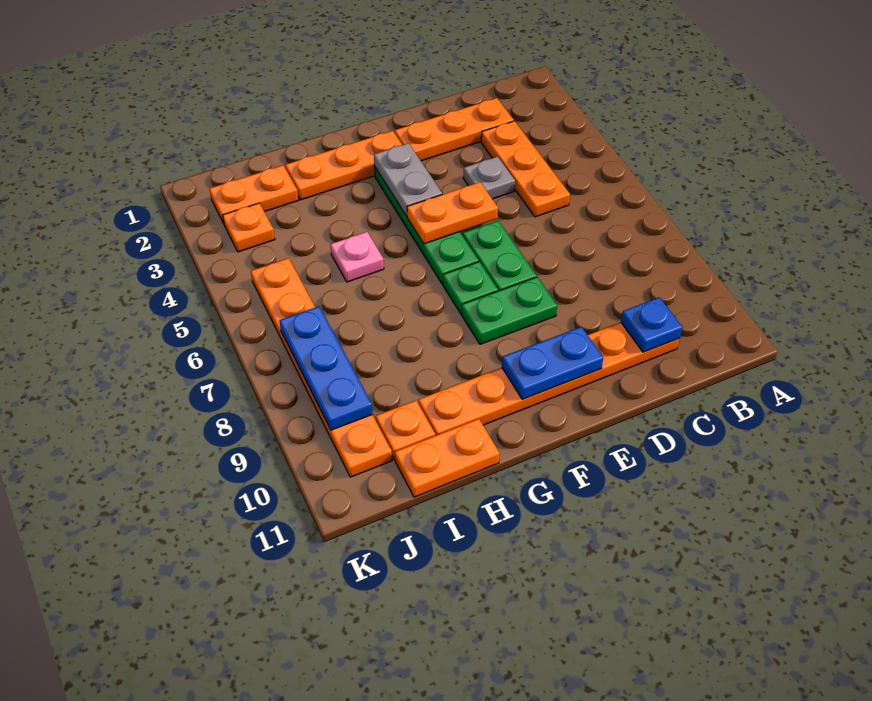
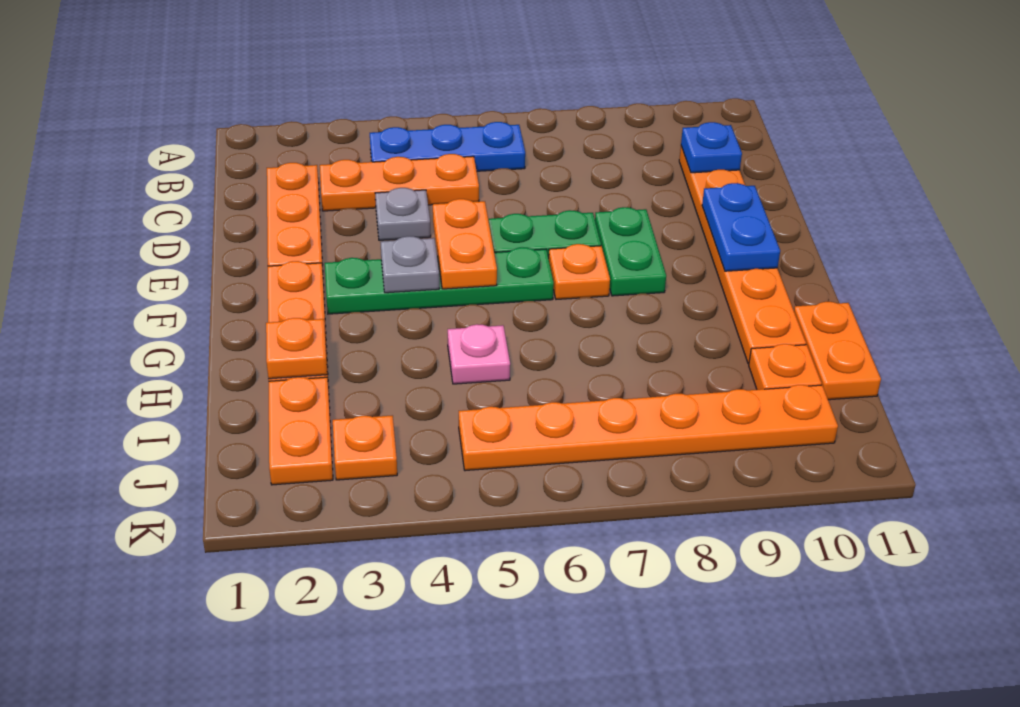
grey plate F3:F4 level 2 -> grey plate F4 level 2
green plate F7 level 1 -> orange plate F7 level 1
none -> orange plate H2 level 2
blue plate J7:J9 level 2 -> blue plate B4:B6 level 1

